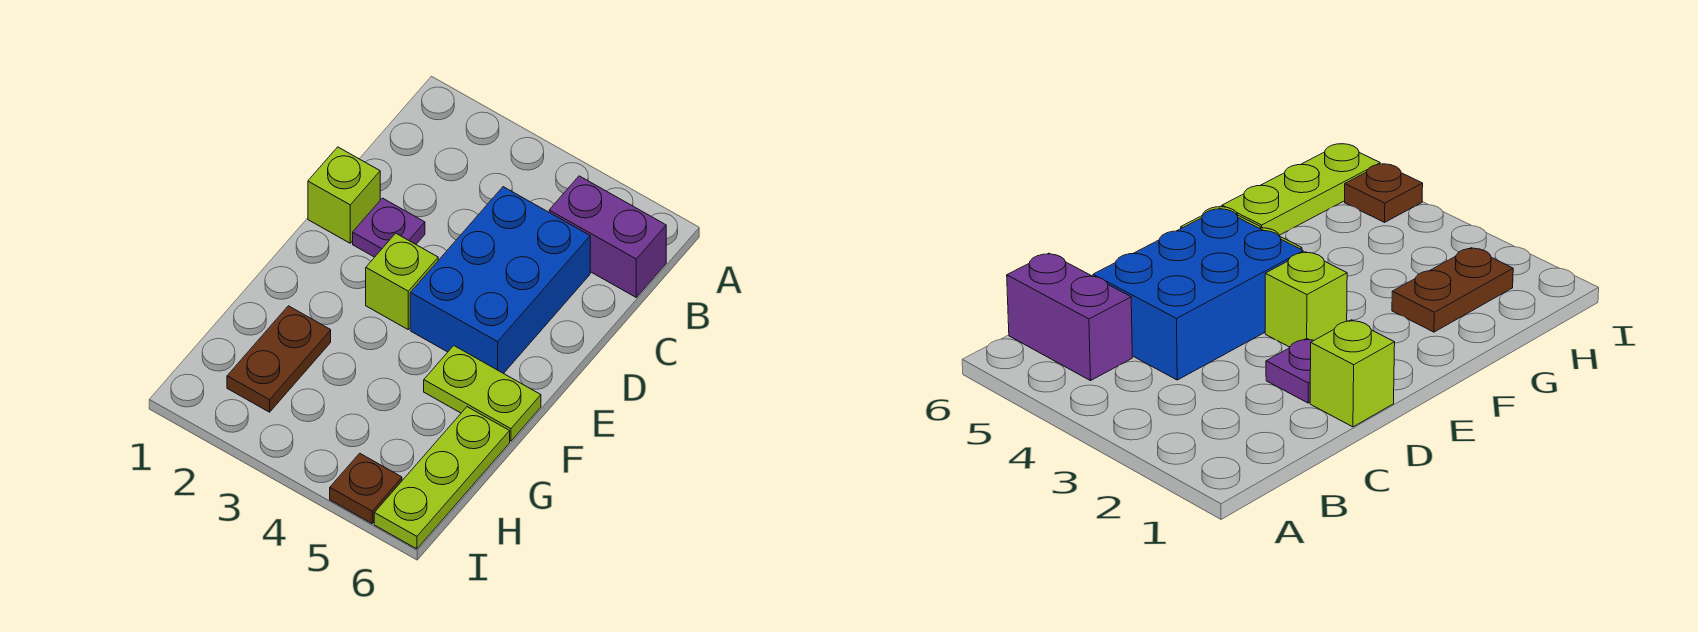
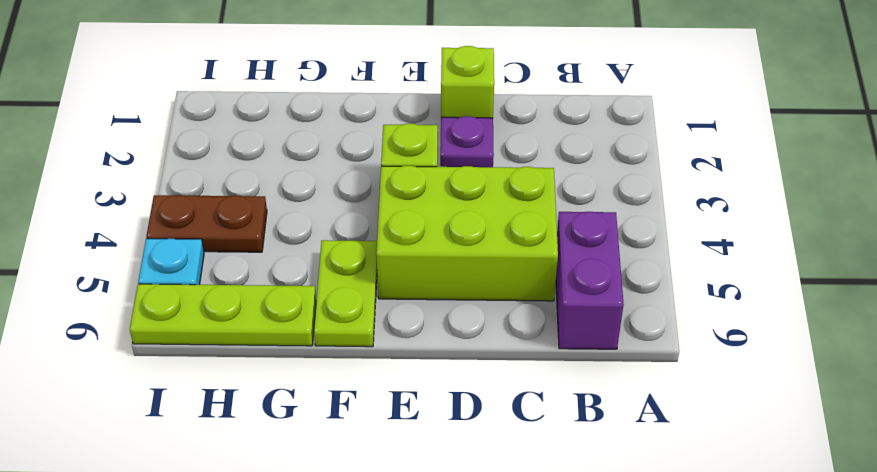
blue brick C4:E5 level 1 -> lime brick C4:E5 level 1
brown plate G2:H2 level 1 -> brown plate H4:I4 level 1
brown plate I5 level 1 -> cyan plate I5 level 1

